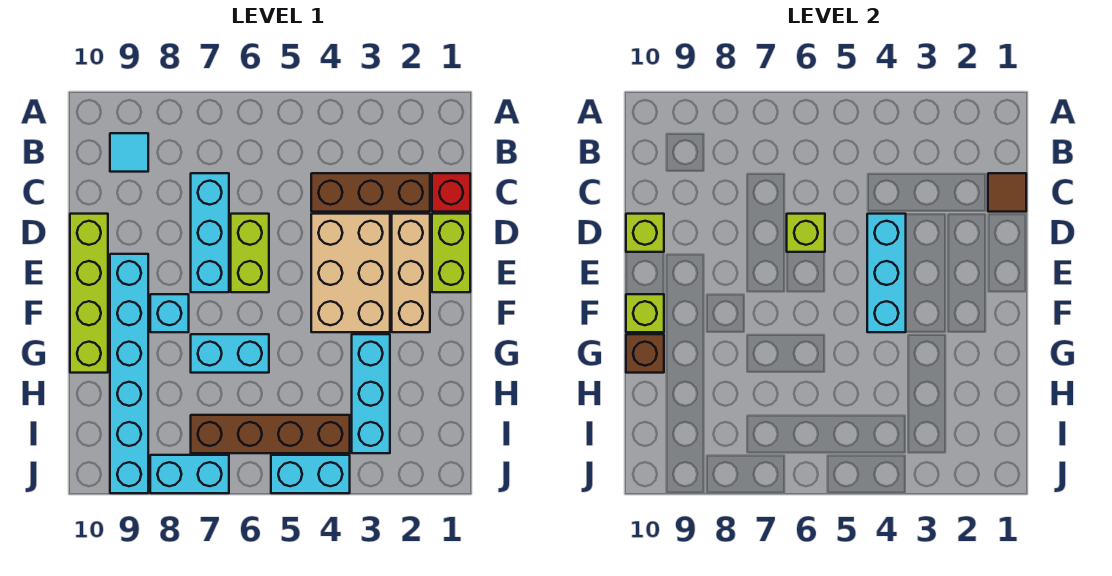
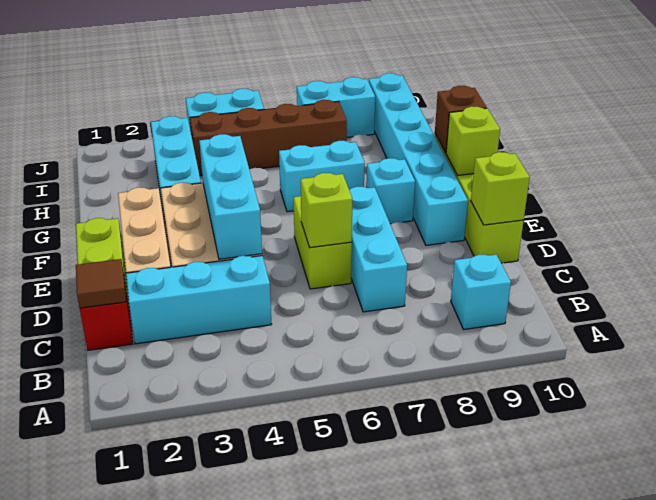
cyan tile B9 level 1 -> cyan brick B9 level 1
brown brick C2:C4 level 1 -> cyan brick C2:C4 level 1

